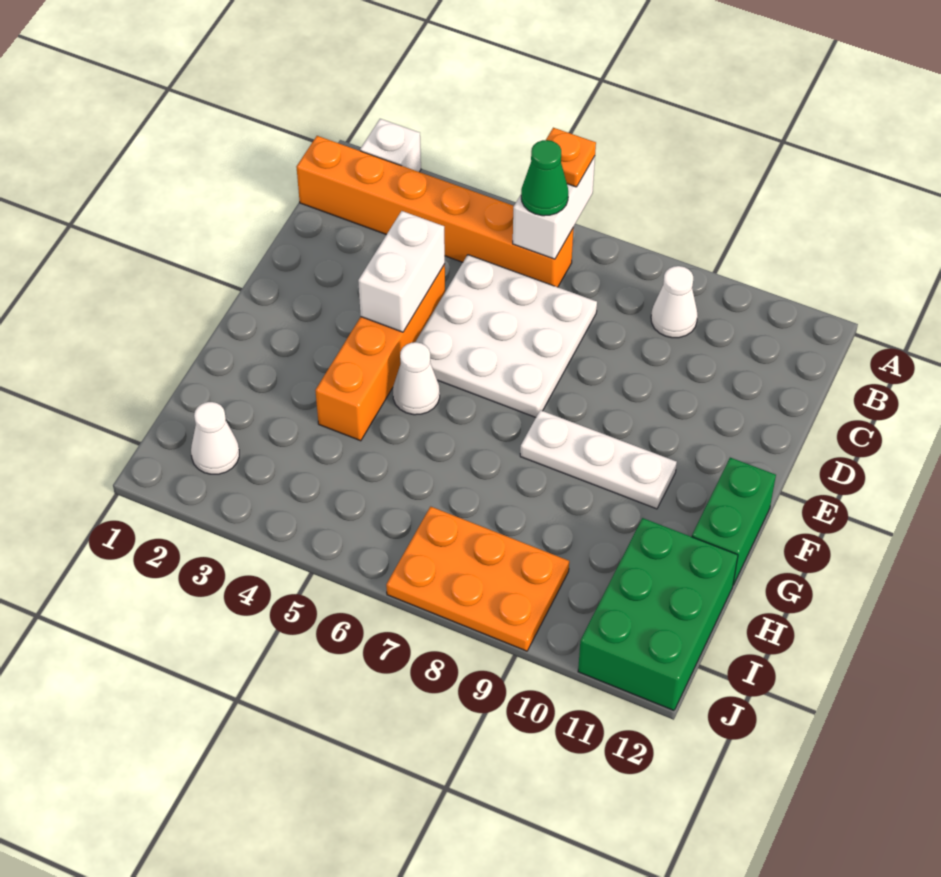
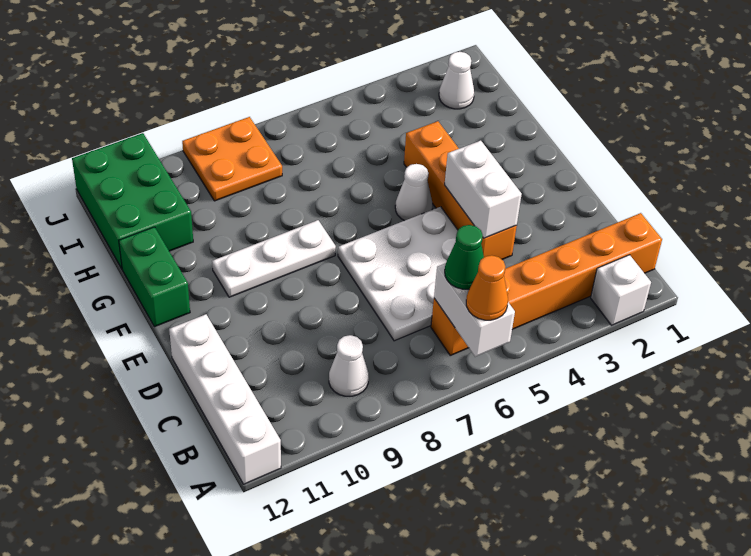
orange plate A6 level 3 -> orange cone A6 level 3
none -> white brick A12:D12 level 1
orange plate I7:J9 level 1 -> orange plate I8:J9 level 1

